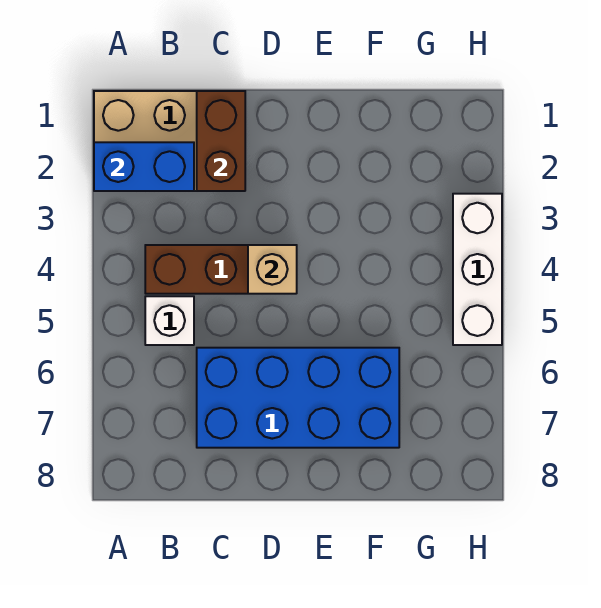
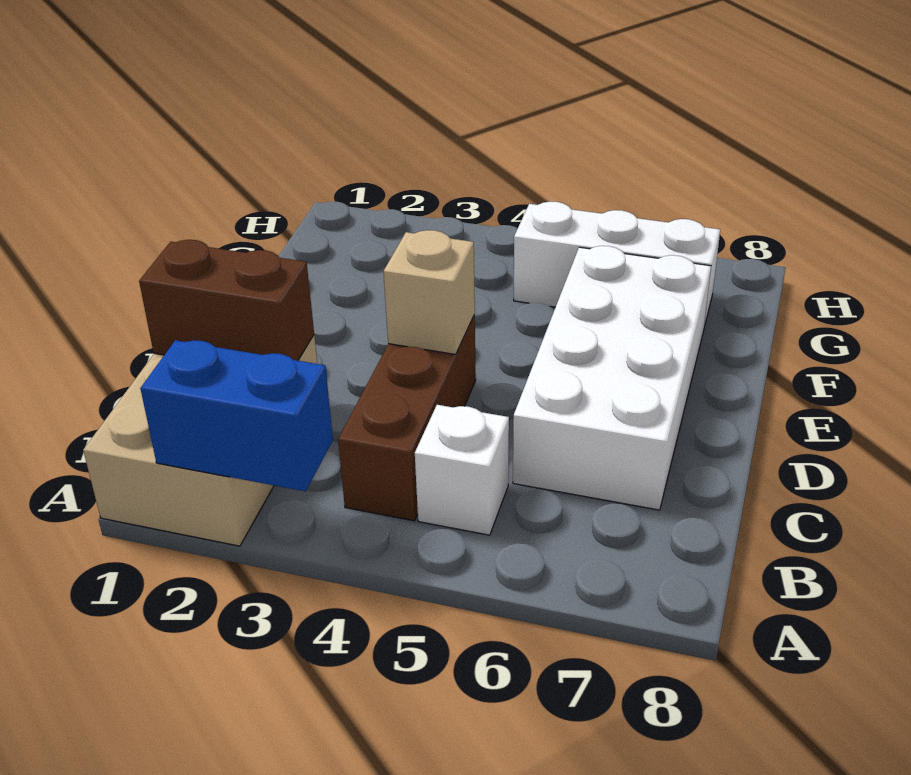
blue brick A2:B2 level 2 -> blue brick A2:A3 level 2
blue brick C6:F7 level 1 -> white brick C6:F7 level 1
white brick H3:H5 level 1 -> white brick G5:G7 level 1

